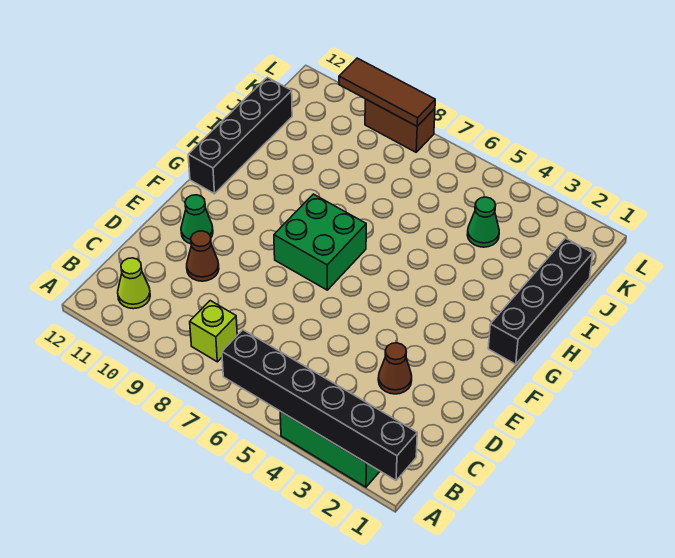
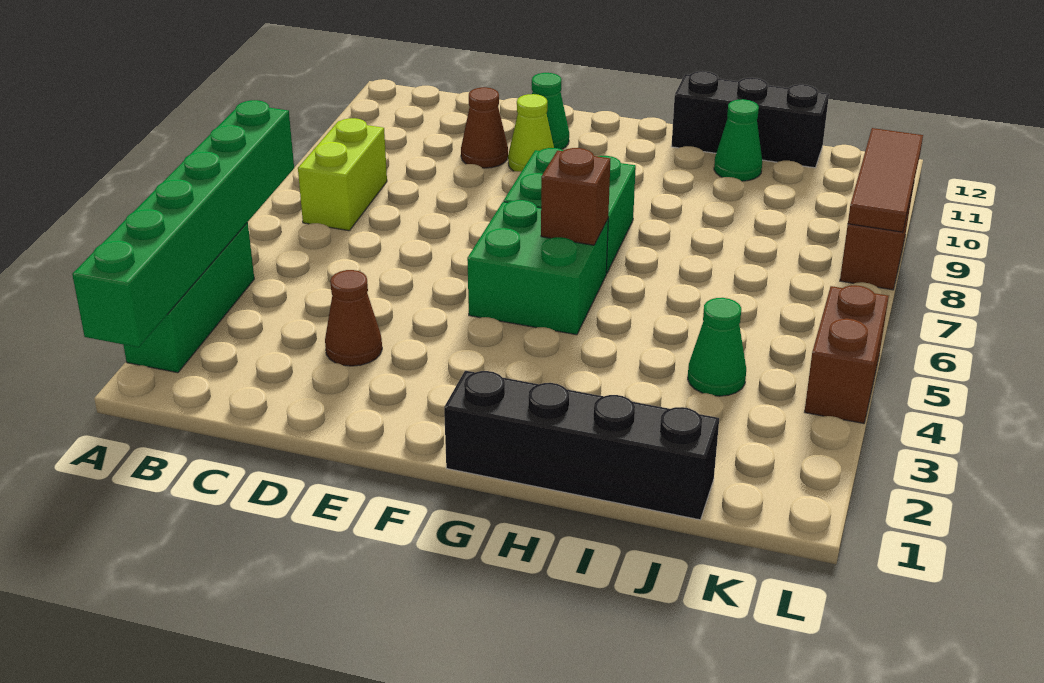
black brick A1:A6 level 2 -> green brick A1:A6 level 2
lime brick B8 level 1 -> lime brick B7:B8 level 1
lime cone B11 level 1 -> lime cone E10 level 1
none -> green brick F5:G6 level 1
none -> brown brick G6 level 2
black brick G12:J12 level 1 -> black brick H12:J12 level 1
none -> green cone I11 level 1
none -> brown brick L4:L5 level 1

